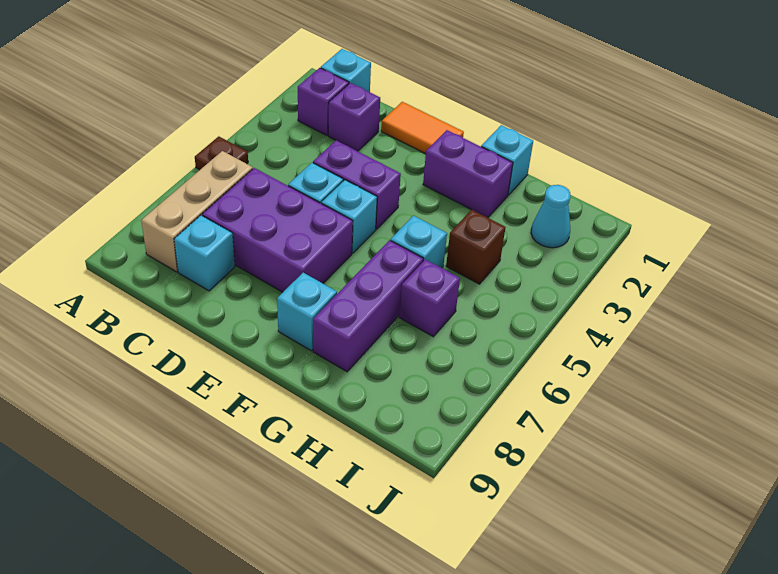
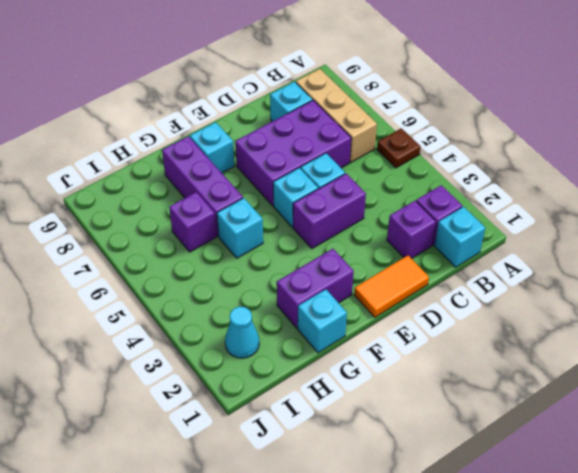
brown brick H4 level 1 -> none

